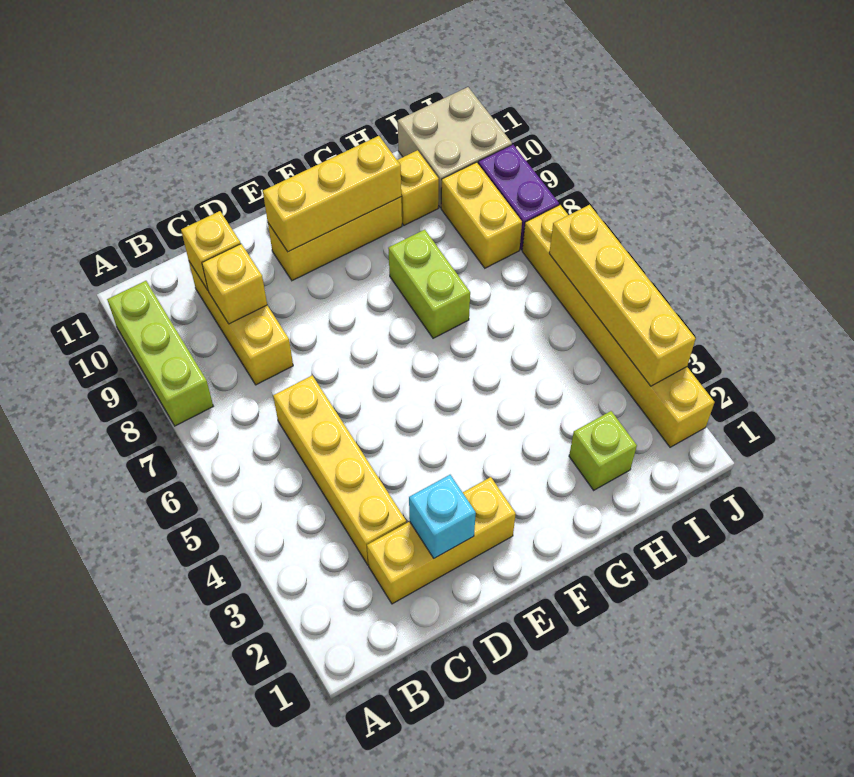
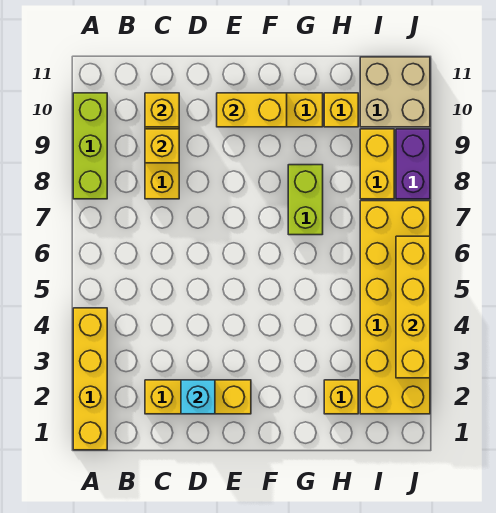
yellow brick C3:C6 level 1 -> yellow brick A1:A4 level 1
yellow brick E10:G10 level 2 -> yellow brick E10:F10 level 2
lime brick H2 level 1 -> yellow brick H2 level 1
yellow brick J2:J7 level 1 -> yellow brick I2:J7 level 1

